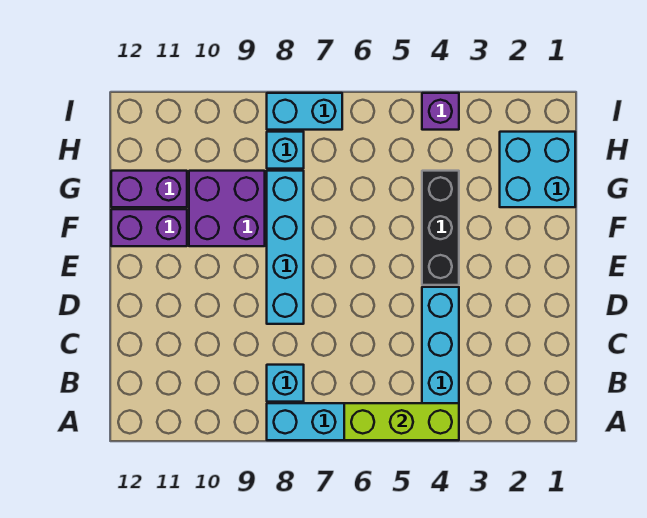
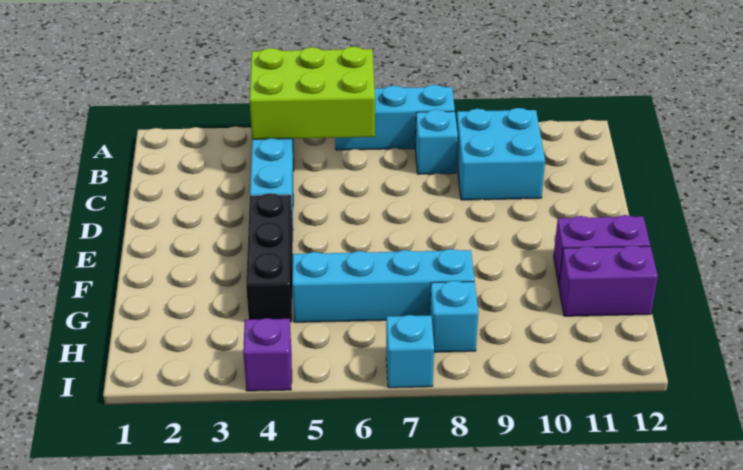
lime brick A4:A6 level 2 -> lime brick A4:B6 level 2
cyan brick D8:G8 level 1 -> cyan brick G5:G8 level 1
purple brick F9:G10 level 1 -> none
cyan brick G1:H2 level 1 -> cyan brick B9:C10 level 1
cyan brick I7:I8 level 1 -> cyan brick I7 level 1

